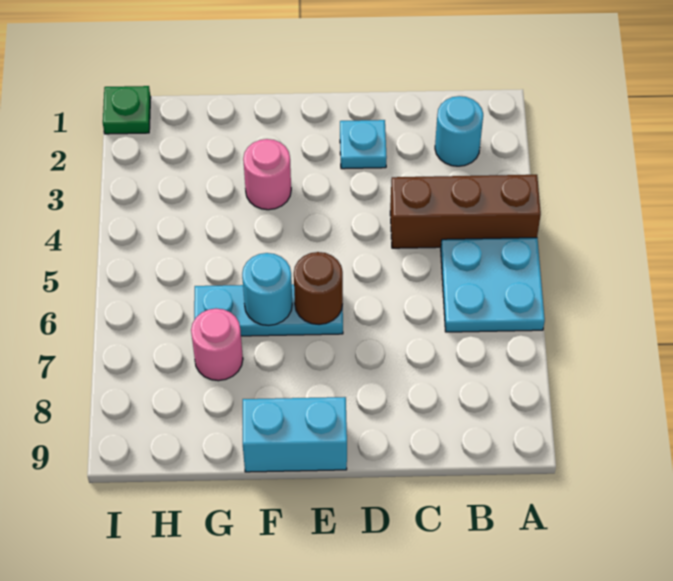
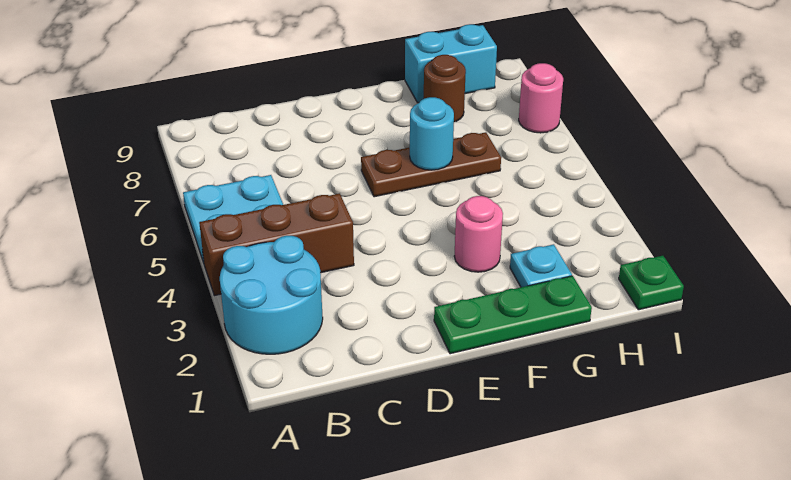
cyan round brick B2 level 1 -> cyan round brick A2:B3 level 1
cyan plate D2 level 1 -> cyan plate G2 level 1
none -> green plate E1:G1 level 1
cyan plate E6:G6 level 1 -> brown plate E6:G6 level 1
brown round brick E6 level 2 -> brown round brick G8 level 1
cyan brick E9:F9 level 1 -> cyan brick G9:H9 level 1
pink round brick G7 level 1 -> pink round brick I7 level 1

